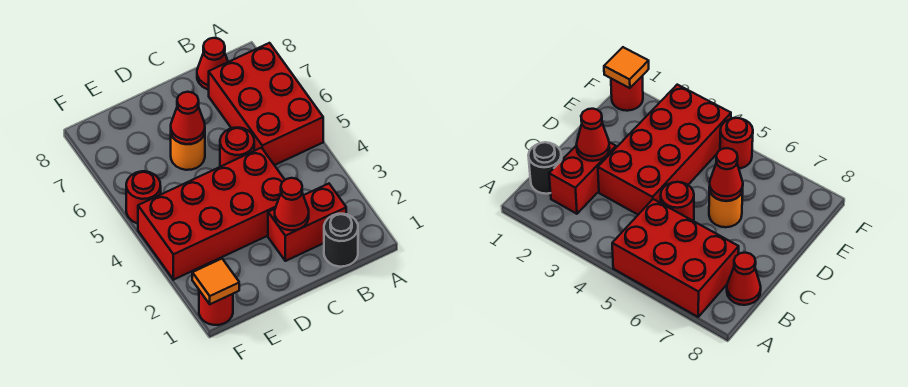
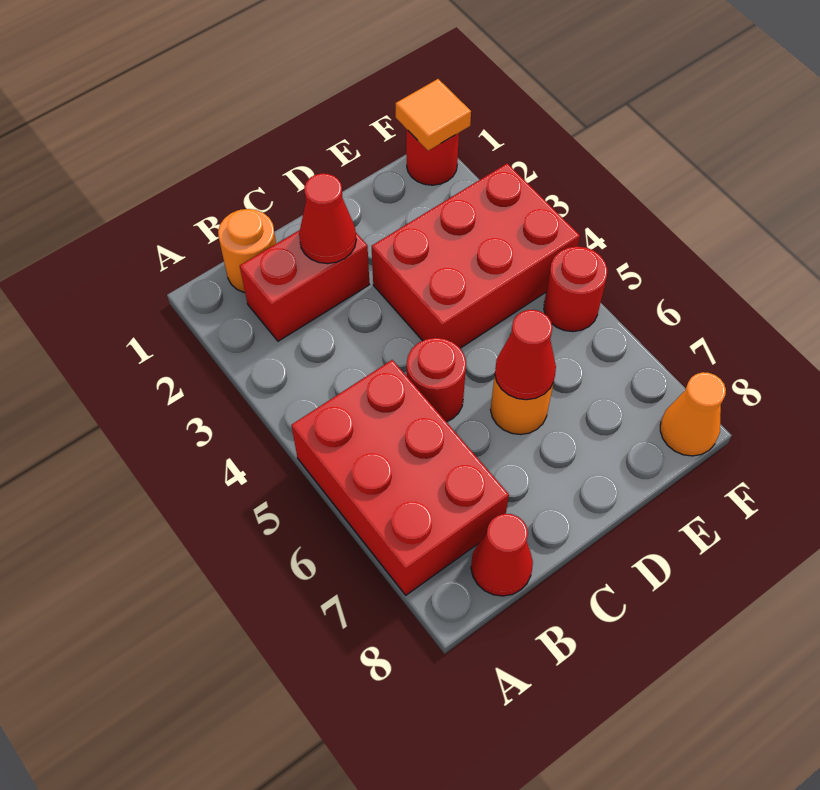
black round brick B1 level 1 -> orange round brick B1 level 1
red brick C3:F4 level 1 -> red brick D3:F4 level 1
none -> orange cone F8 level 1

